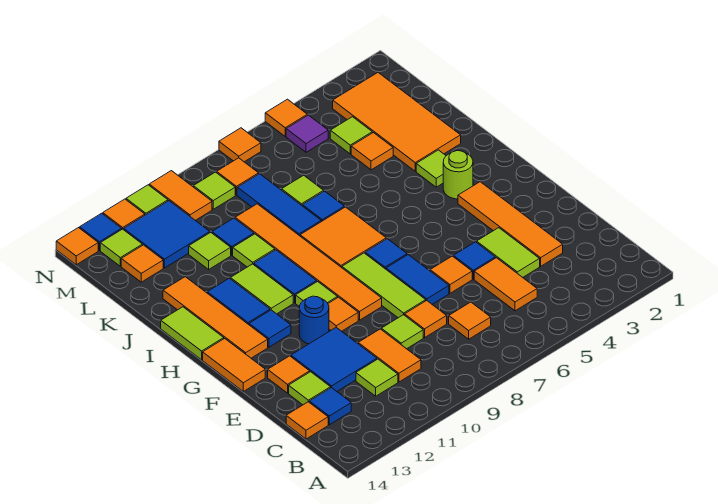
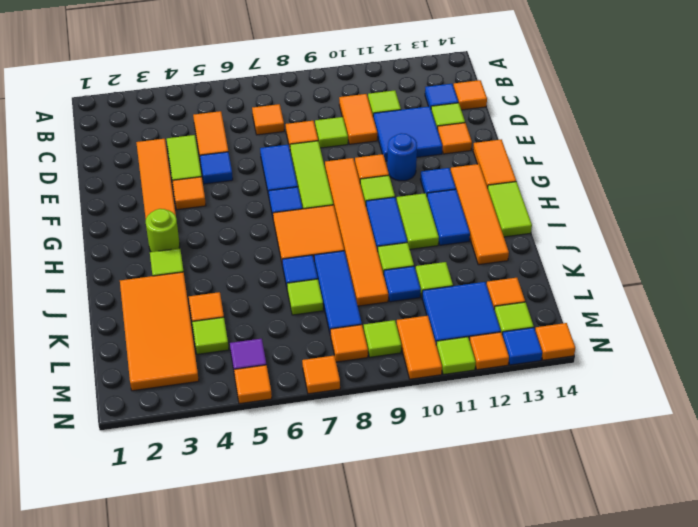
orange tile E6 level 1 -> orange tile F4 level 1

